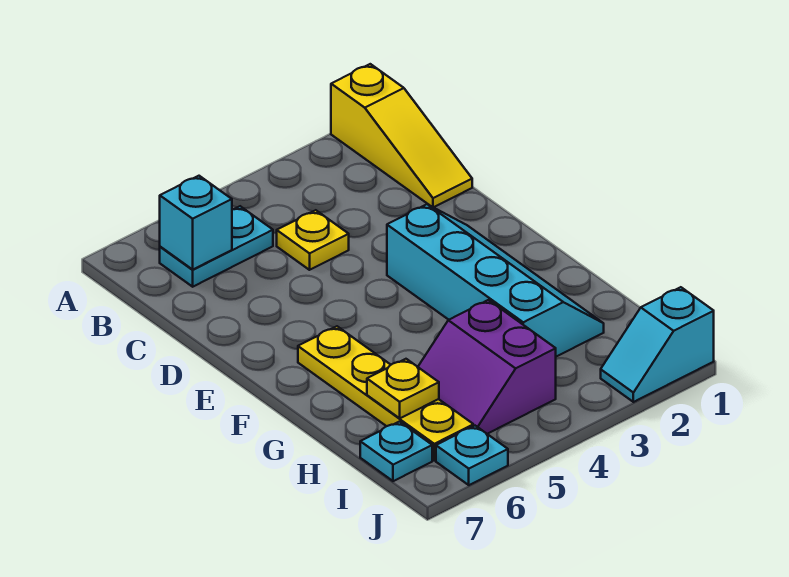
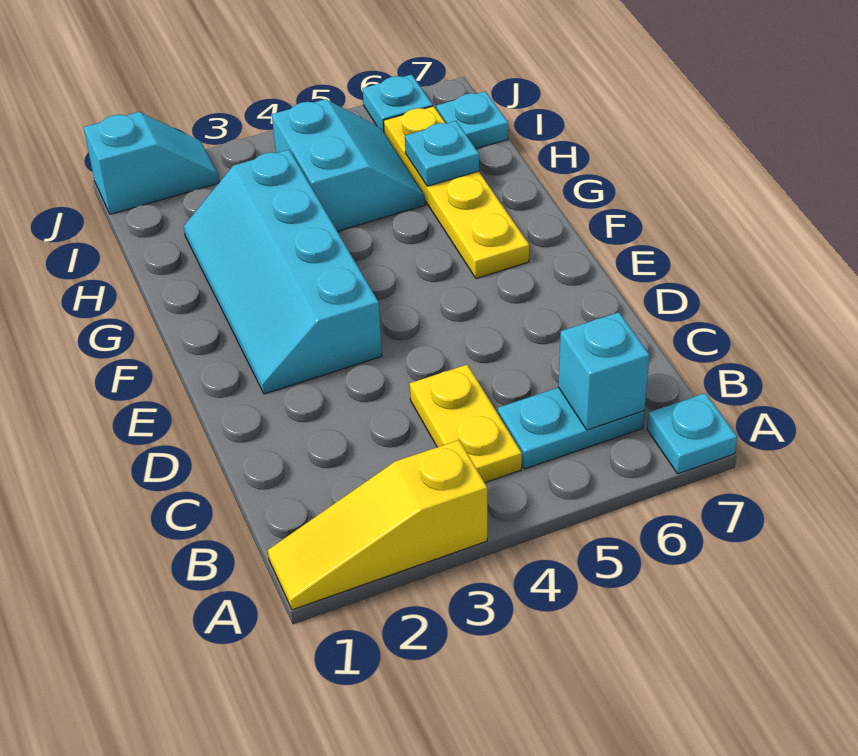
yellow slope A1:C1 level 1 top A -> yellow slope A1:A3 level 1 top 3
none -> cyan plate A7 level 1
yellow plate C4 level 1 -> yellow plate B4:C4 level 1
purple slope H4:I5 level 1 top 4 -> cyan slope H4:I5 level 1 top 4
yellow plate H6 level 2 -> cyan plate H6 level 2

